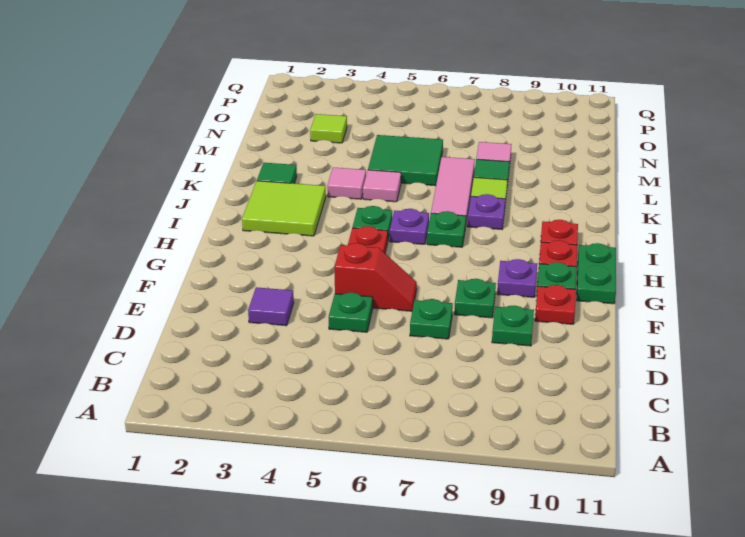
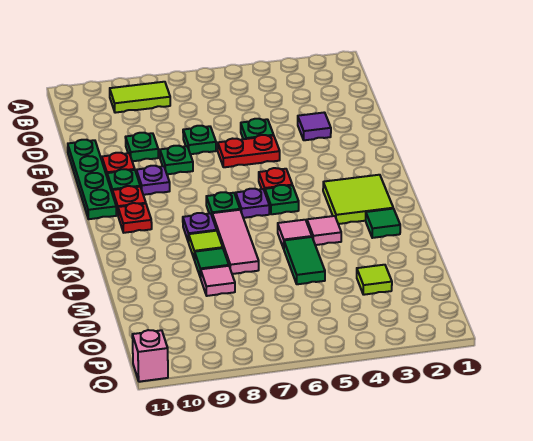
none -> lime tile B8:B9 level 1
red slope F5:F6 level 1 top 5 -> red plate F5:F6 level 1
green plate G11:H11 level 1 -> green plate E11:H11 level 1
green tile L5:M6 level 1 -> green tile L5:M5 level 1
none -> pink brick Q11 level 1

